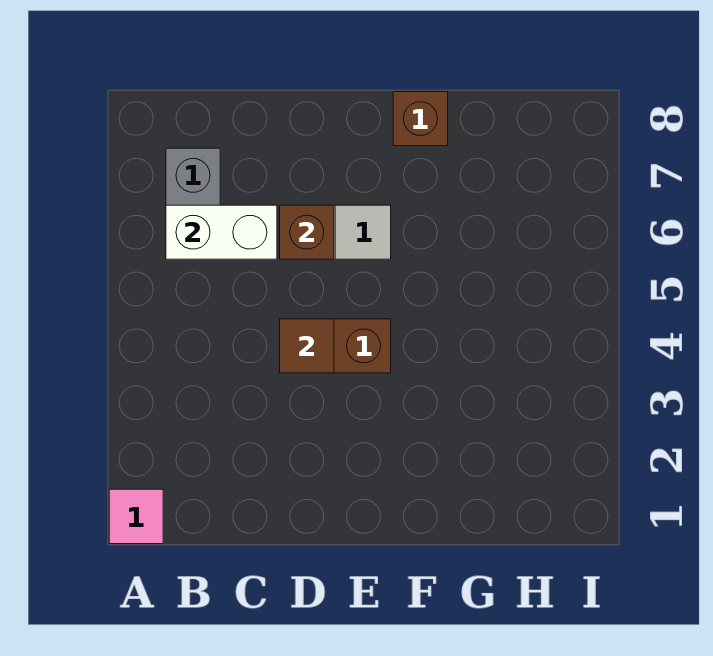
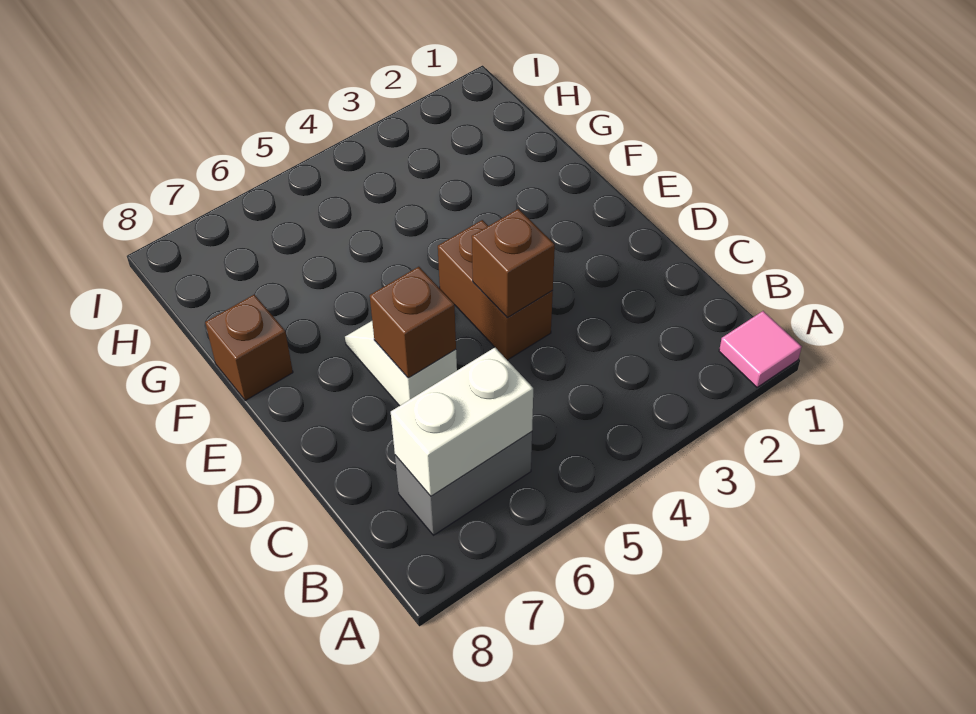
white brick B6:C6 level 2 -> white brick B6:B7 level 2
brown tile D4 level 2 -> brown brick D4 level 2

